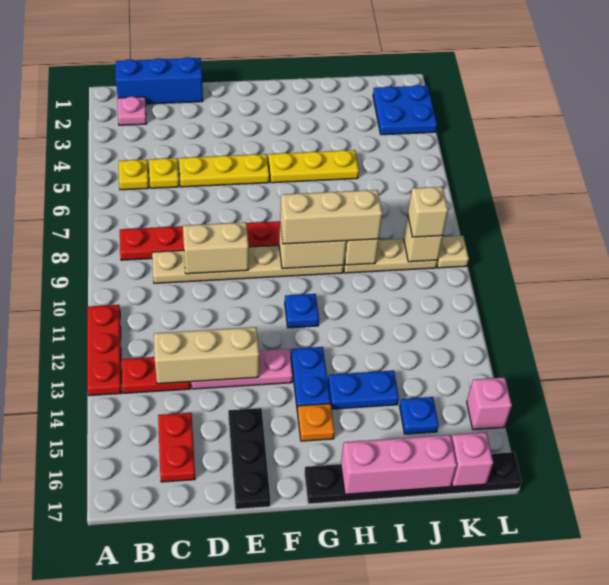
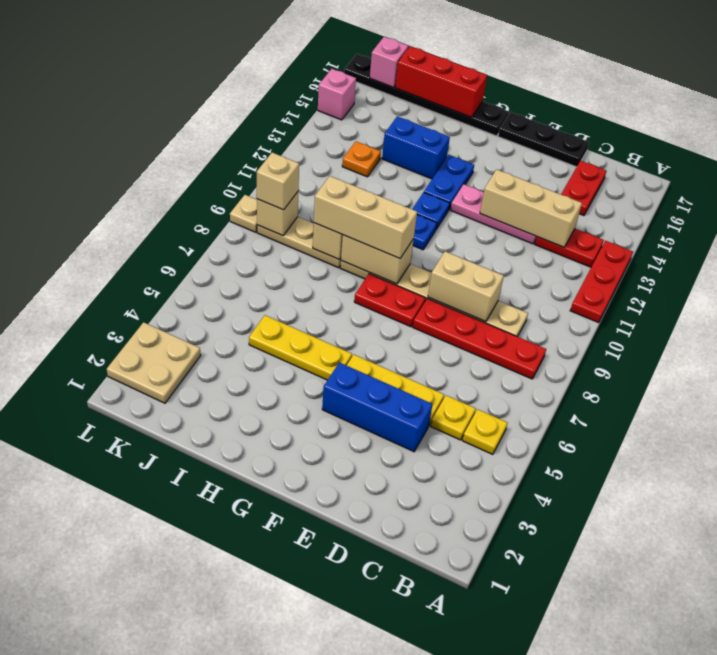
blue brick B1:D1 level 1 -> blue brick D4:F4 level 1
pink plate B2 level 1 -> none
black plate E15:E17 level 1 -> black plate D17:F17 level 1
orange plate G15 level 1 -> orange plate J13 level 1
blue plate H14:I14 level 1 -> blue brick H14:I14 level 1
pink brick H17:J17 level 2 -> red brick H17:J17 level 2
blue plate J15 level 1 -> blue plate G12 level 1
blue plate K2:L3 level 1 -> tan plate K2:L3 level 1

